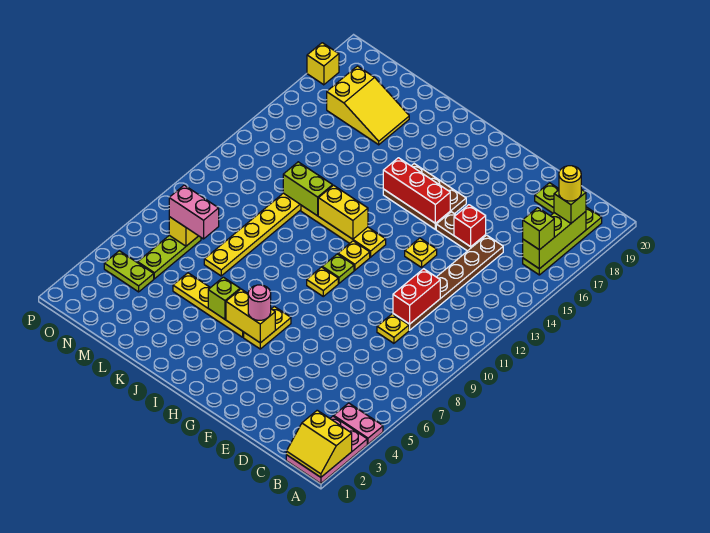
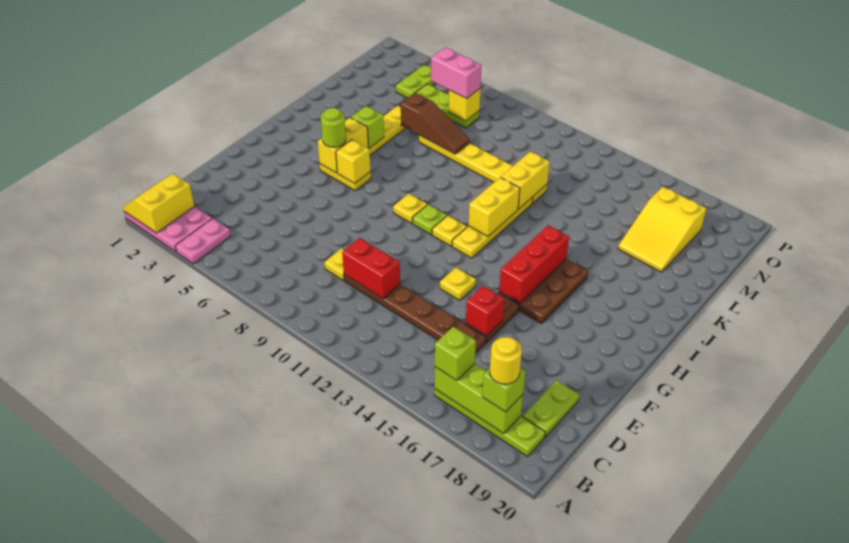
pink round brick H5 level 3 -> lime round brick H5 level 3
lime brick K12:L12 level 2 -> yellow brick K12:L12 level 2
none -> brown slope L6:L8 level 2 top 6
pink brick M7:N7 level 3 -> pink brick N6:N7 level 3
yellow brick P18 level 1 -> yellow brick H6 level 2

